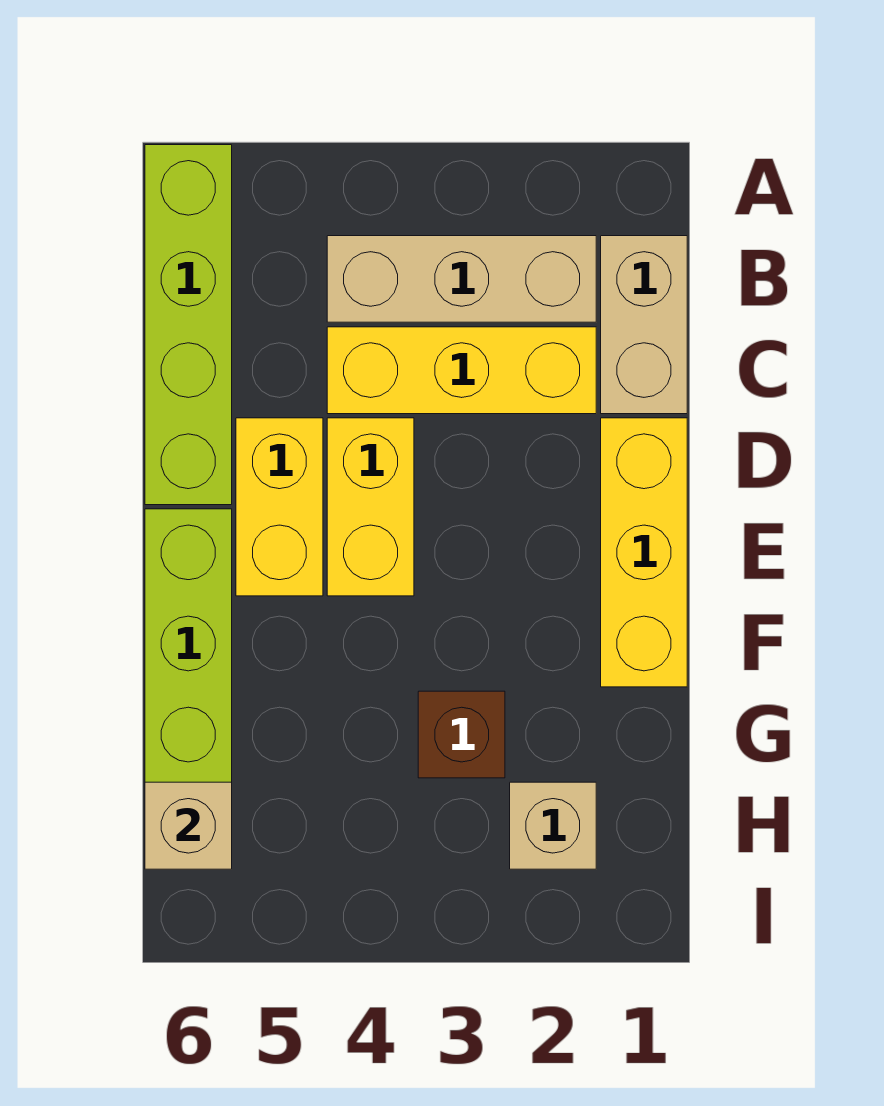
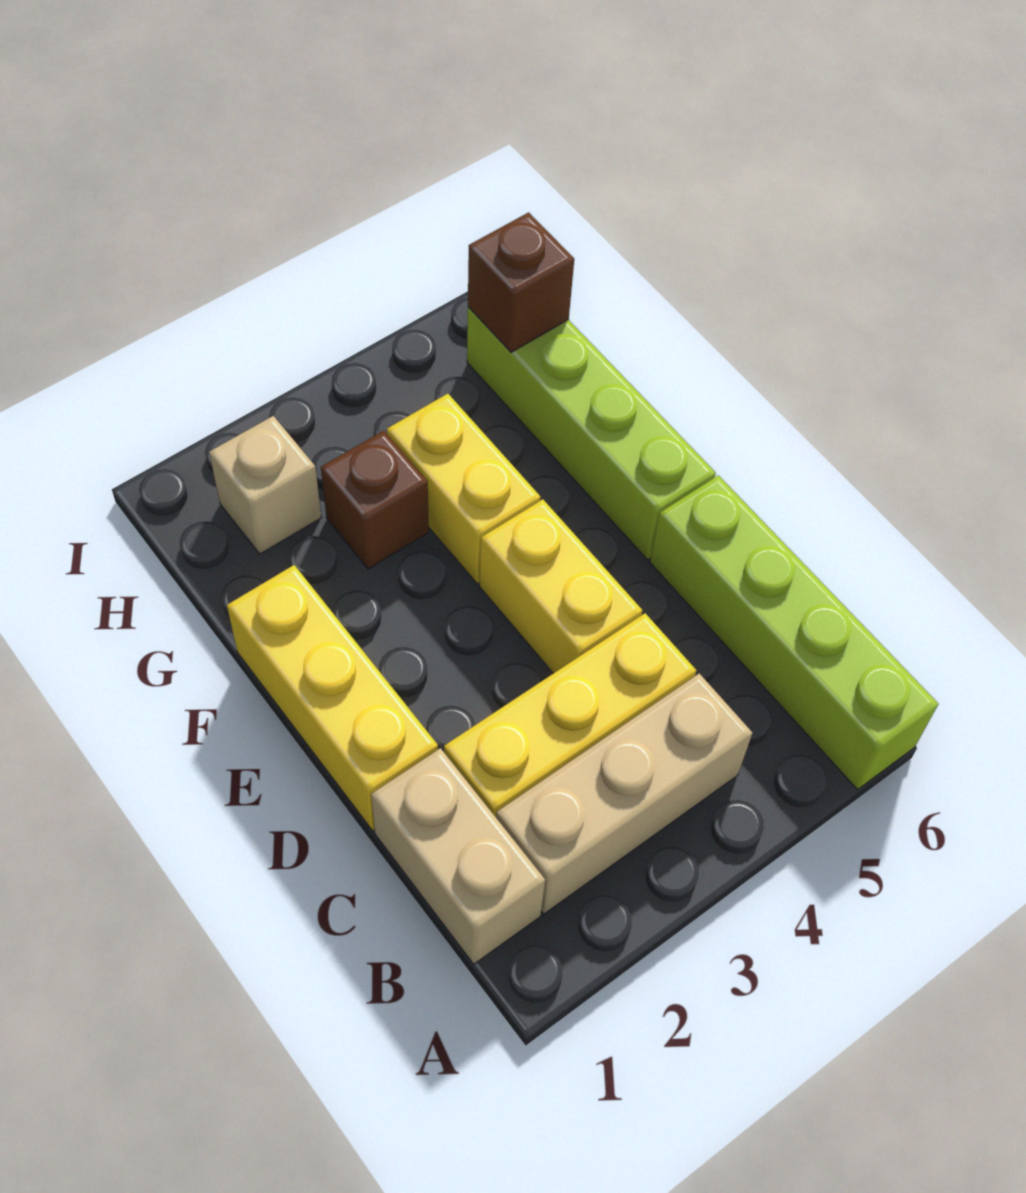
yellow brick D5:E5 level 1 -> yellow brick F4:G4 level 1
tan brick H6 level 2 -> brown brick H6 level 2

